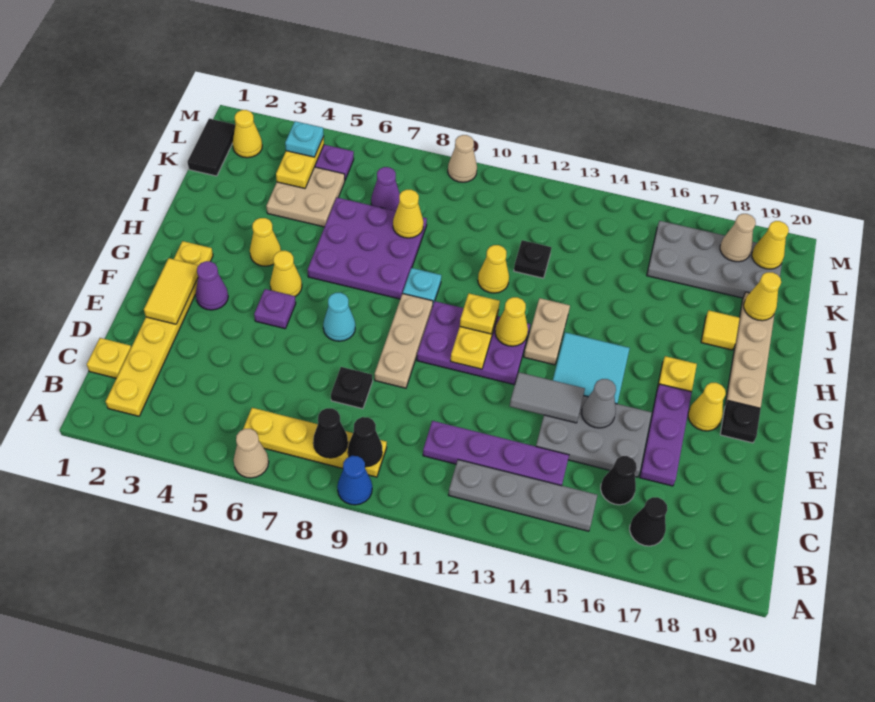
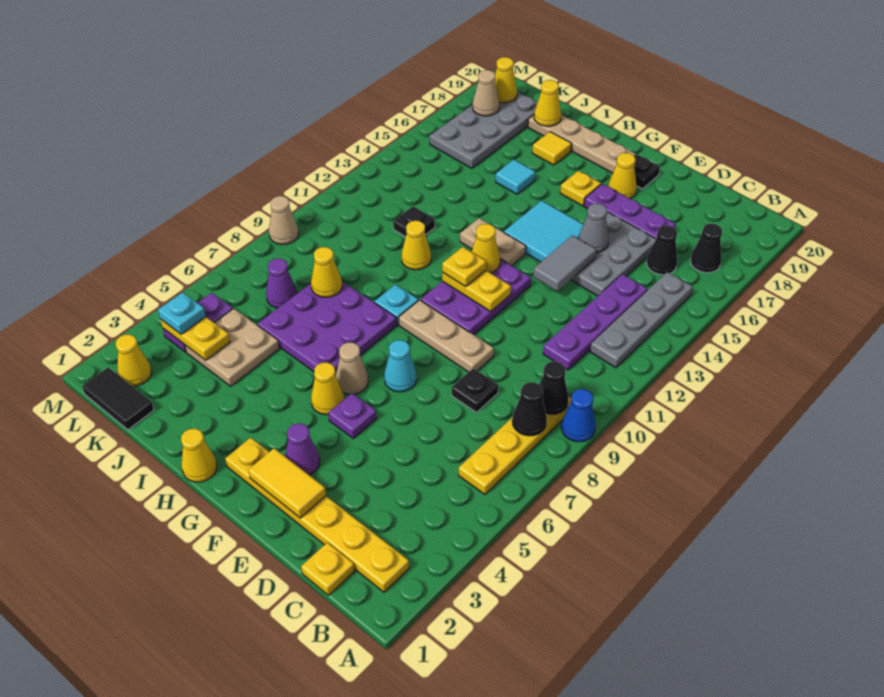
tan cone A6 level 1 -> tan cone G6 level 1
yellow cone H4 level 1 -> yellow cone H1 level 1
none -> cyan tile I16 level 1

